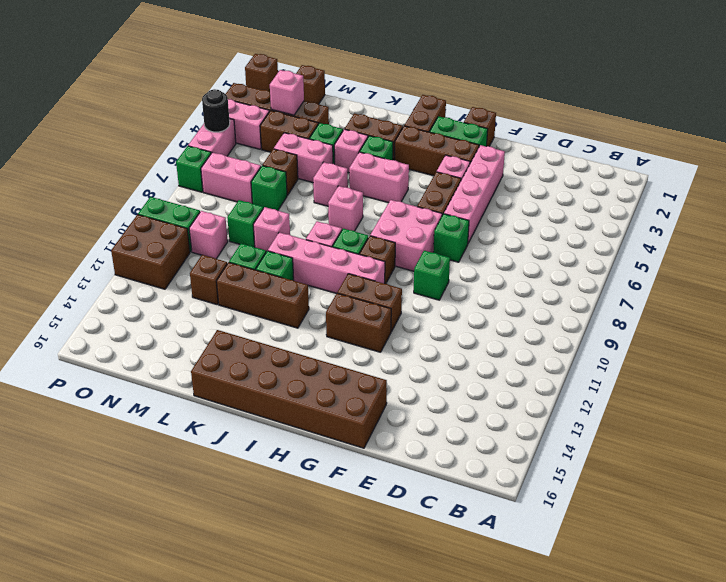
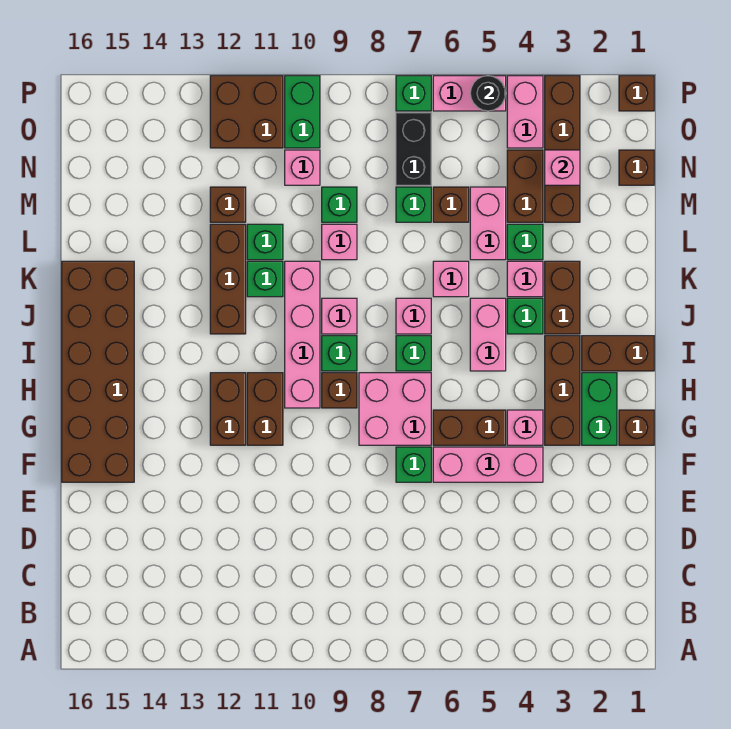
pink brick F3:F6 level 1 -> pink brick F4:F6 level 1
green brick F9 level 1 -> green brick I7 level 1
pink brick N7:O7 level 1 -> black brick N7:O7 level 1

